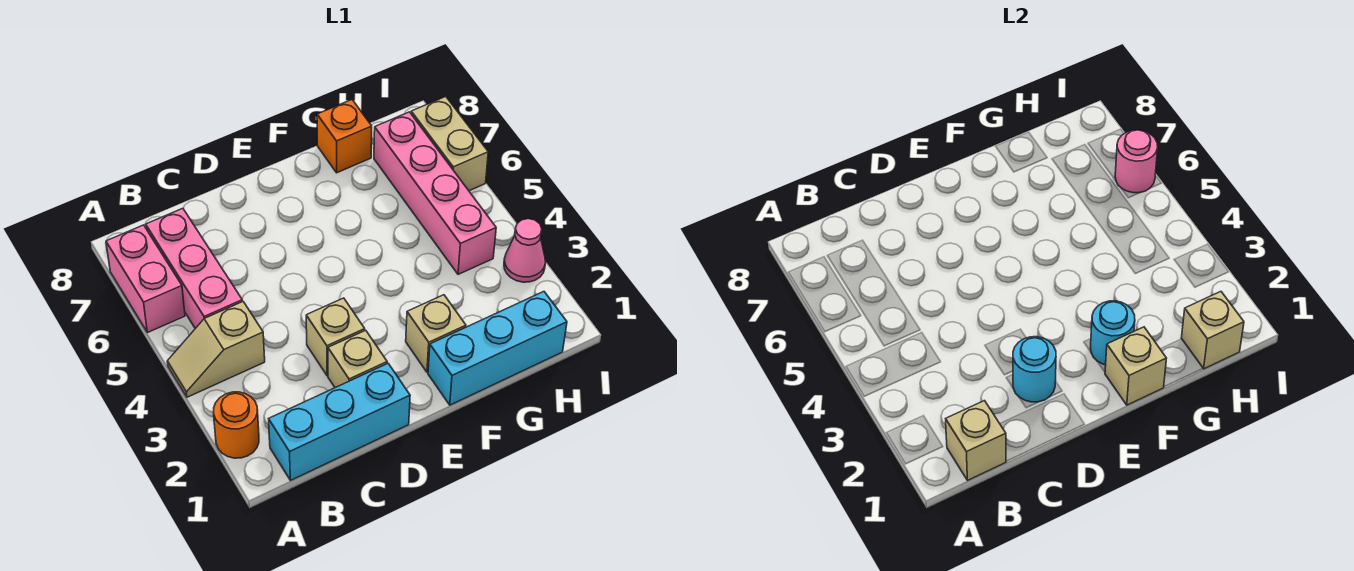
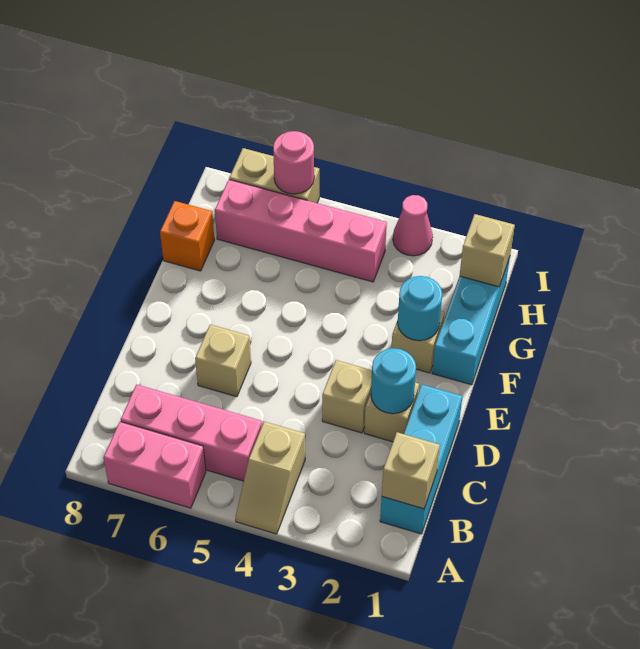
orange round brick A2 level 1 -> none
tan brick F1 level 2 -> tan brick D6 level 1

